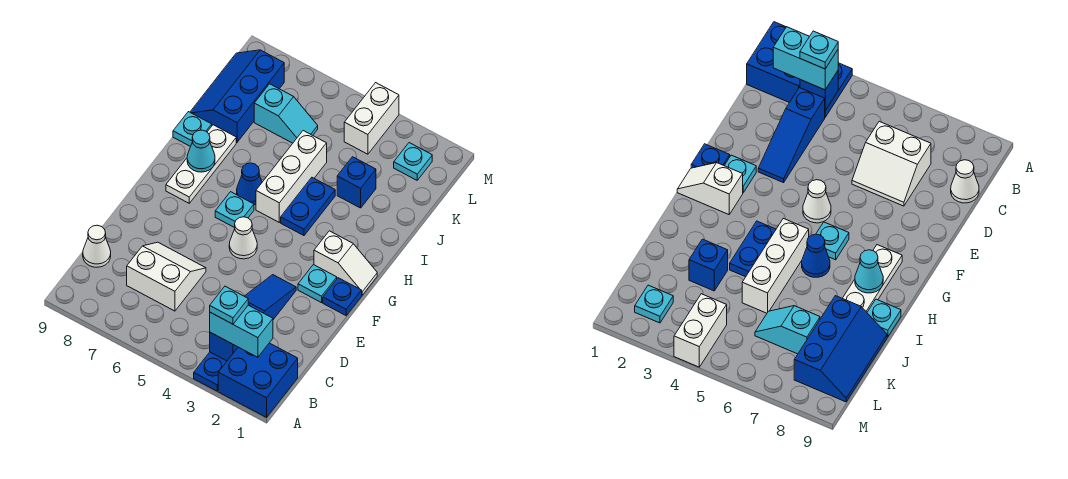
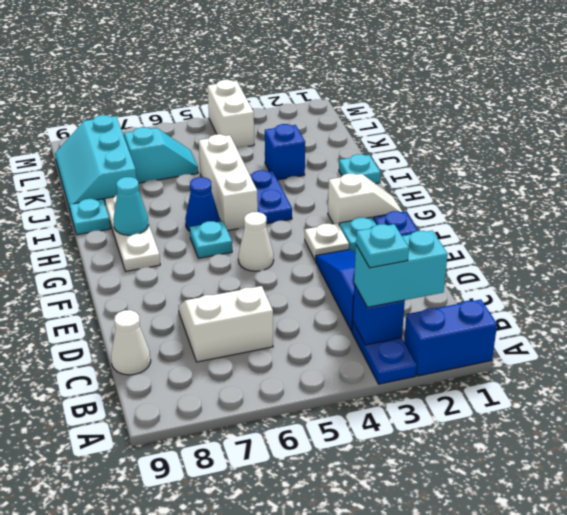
blue brick A1:B2 level 1 -> blue brick A1:A2 level 1
none -> white plate F3 level 1
blue slope J8:L9 level 1 top 8 -> cyan slope J8:L9 level 1 top 8
cyan plate L2 level 1 -> cyan plate I1 level 1

